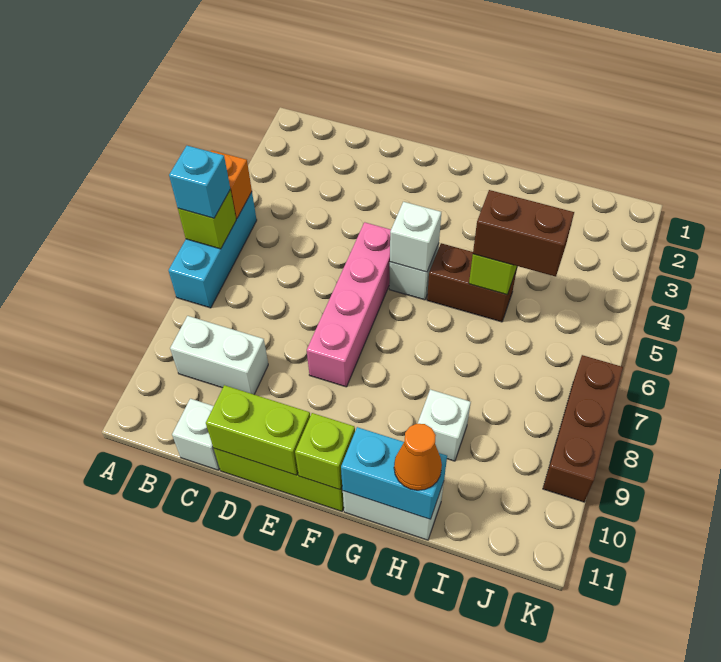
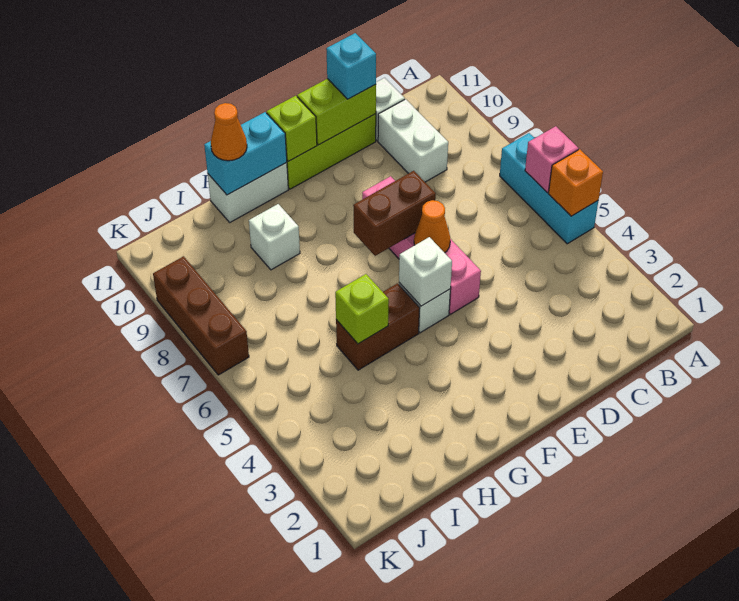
lime brick A6 level 2 -> pink brick A6 level 2
cyan brick A6 level 3 -> cyan brick D11 level 3
white brick B9:C9 level 1 -> white brick C9:C10 level 1
none -> orange cone E6 level 2
brown brick H5:I5 level 3 -> brown brick E7:F7 level 2

